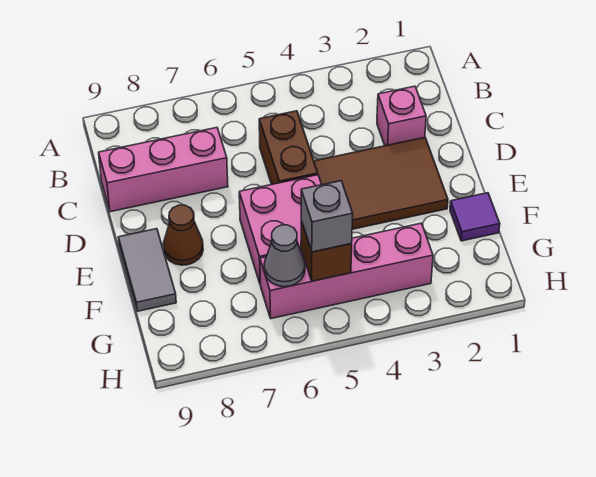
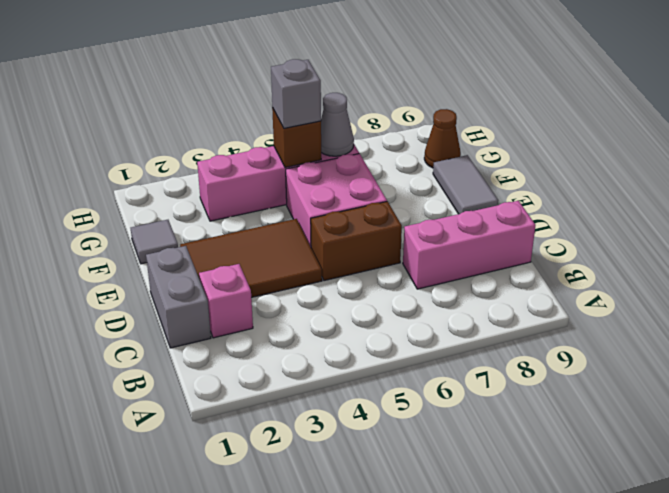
none -> grey brick C1:D1 level 1
brown brick C5:D5 level 1 -> brown brick D5:D6 level 1
brown cone E8 level 1 -> brown cone G9 level 1
purple tile F1 level 1 -> grey tile F1 level 1

